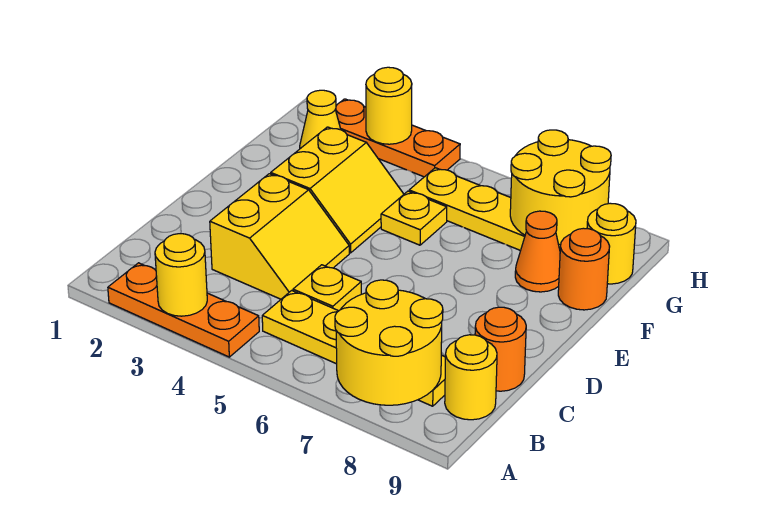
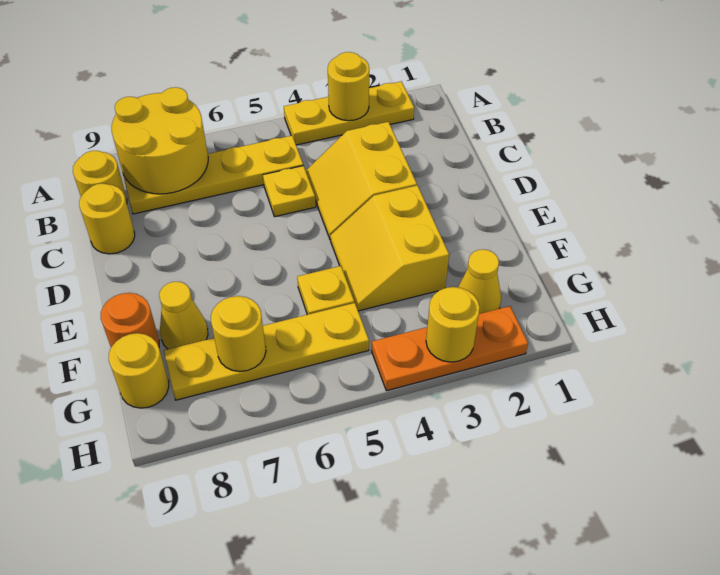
orange plate A2:A4 level 1 -> yellow plate A2:A4 level 1
orange round brick C9 level 1 -> yellow round brick C9 level 1
orange cone F8 level 1 -> yellow cone F8 level 1
yellow round brick G7:H8 level 2 -> yellow round brick G7 level 2

